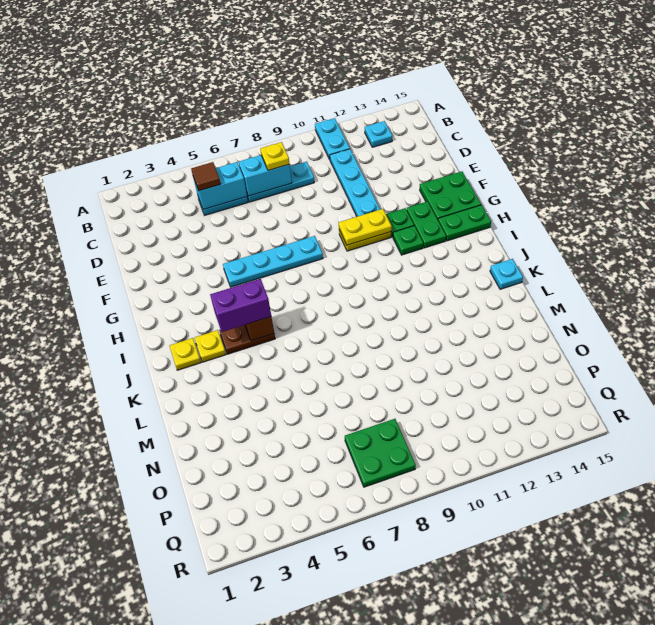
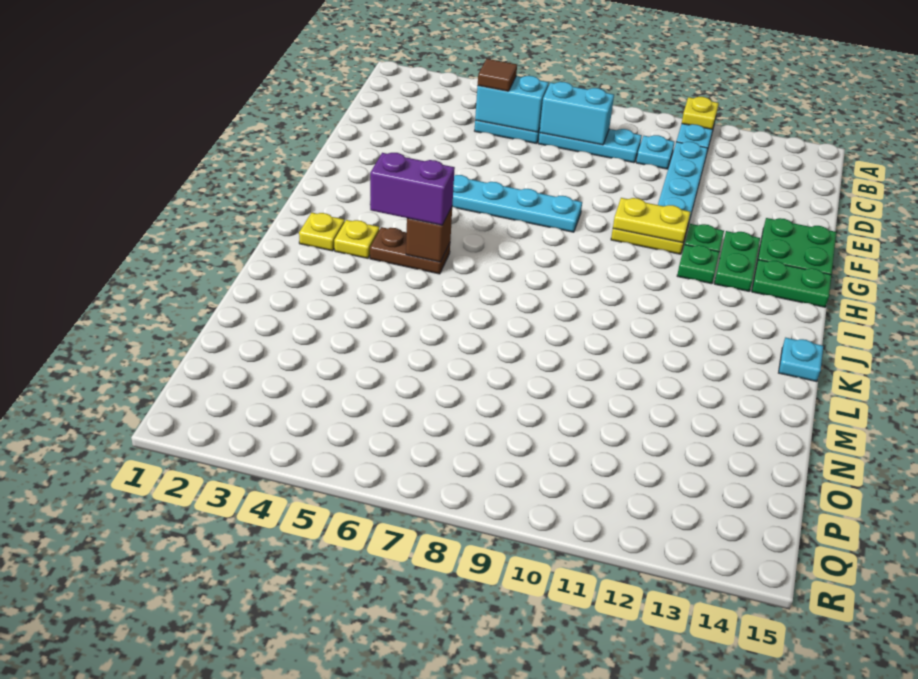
cyan plate B13 level 1 -> cyan plate C10 level 1
yellow plate C8 level 3 -> yellow plate A11 level 2
green plate P7:Q8 level 1 -> none

